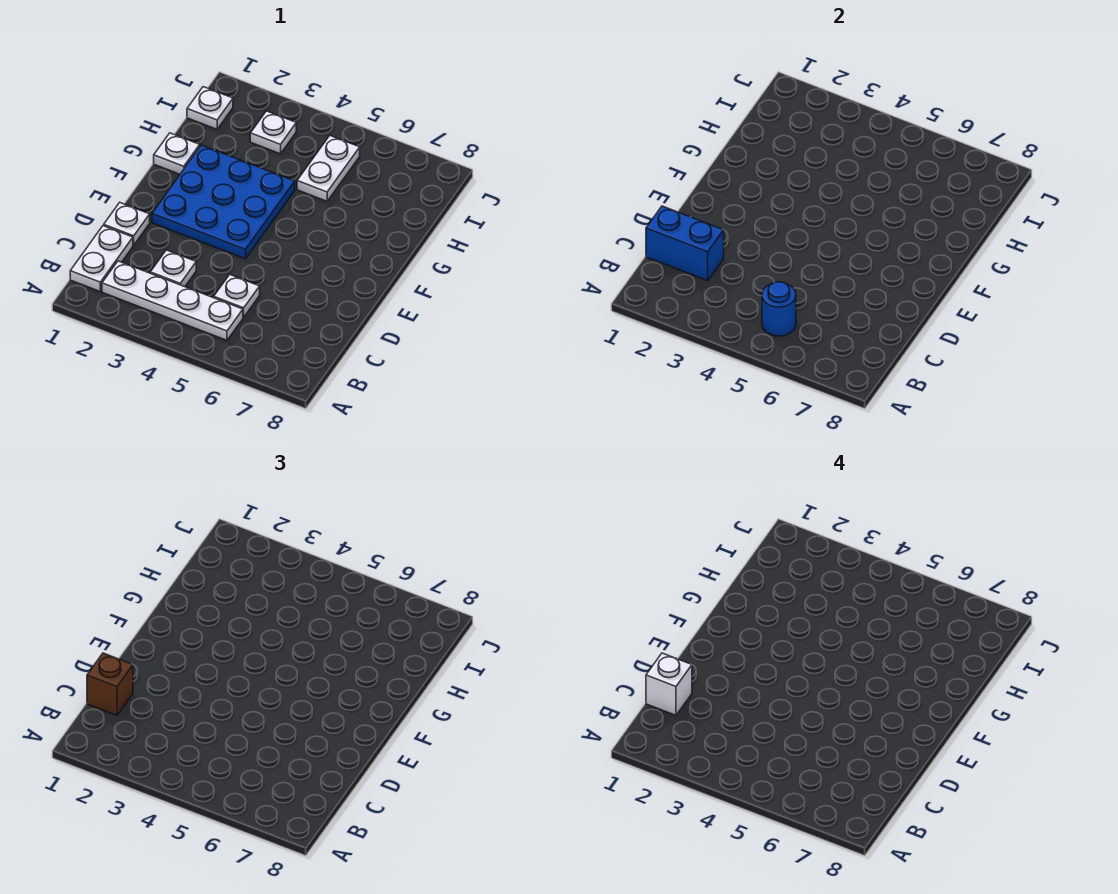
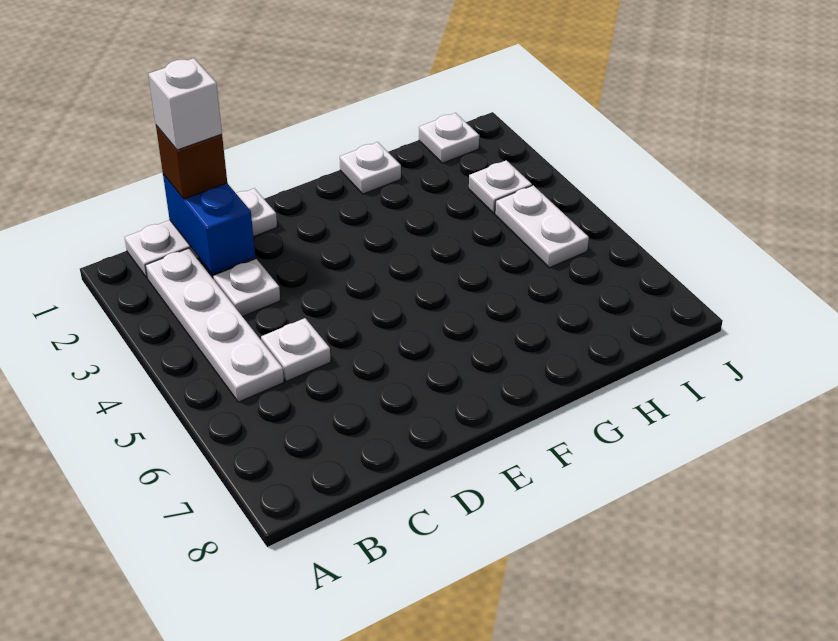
blue round brick B5 level 2 -> none
blue plate E2:G4 level 1 -> none
white plate H5:I5 level 1 -> white plate I4:I5 level 1

